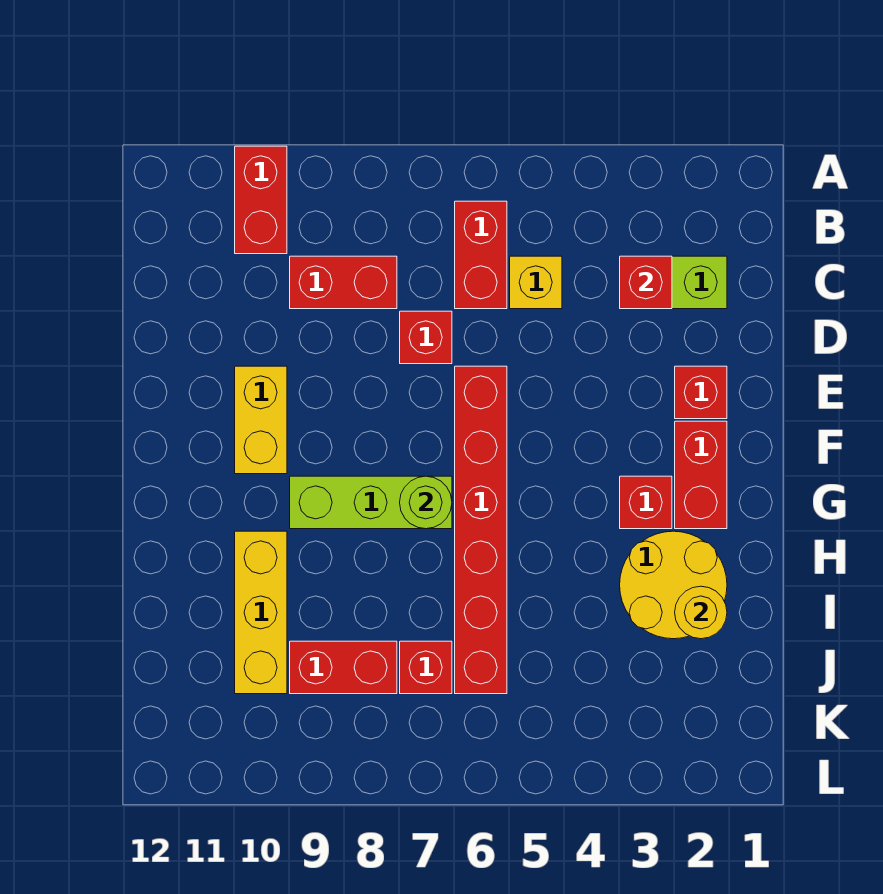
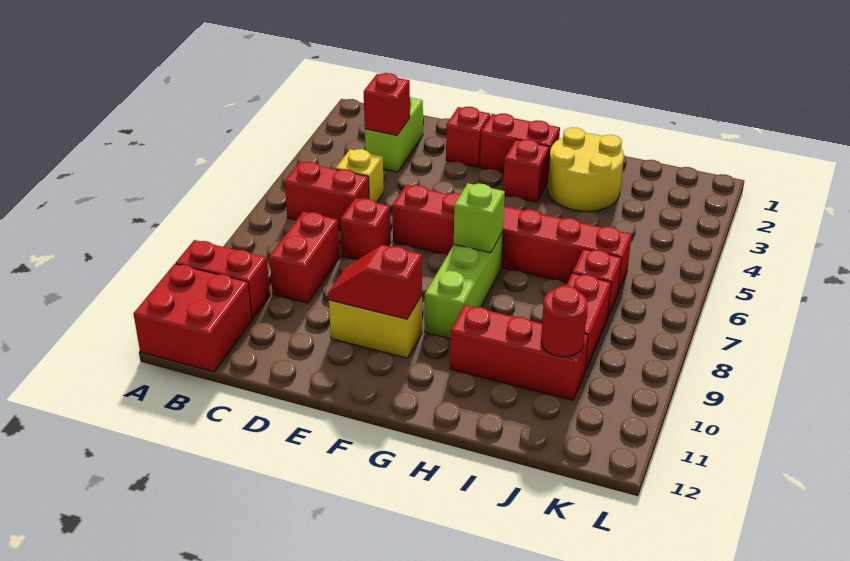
none -> red brick A11:B12 level 1
none -> red slope E10:F10 level 2 top F
lime round brick G7 level 2 -> lime brick G7 level 2
yellow brick H10:J10 level 1 -> red brick H10:J10 level 1
yellow round brick I2 level 2 -> none
none -> red round brick J10 level 2

